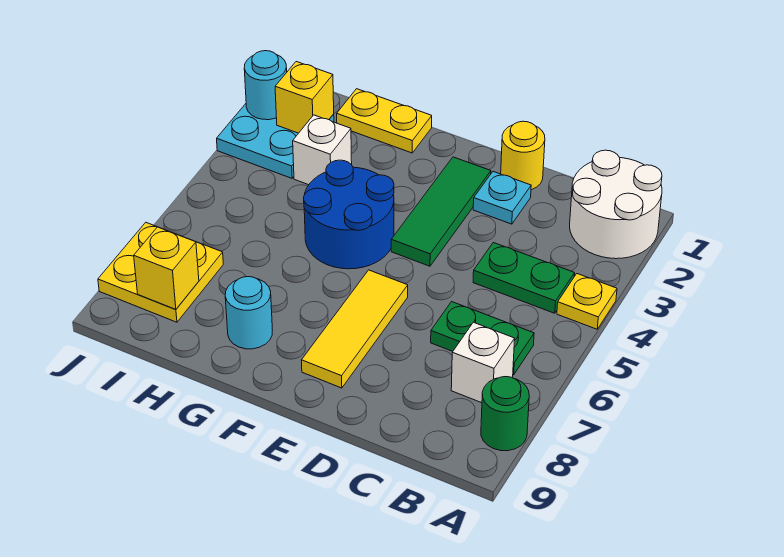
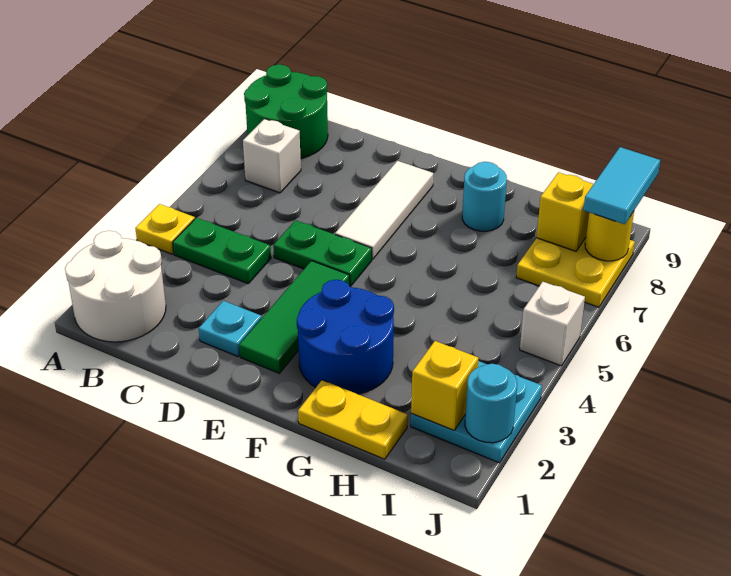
green round brick A8 level 1 -> green round brick A8:B9 level 1
green plate B6:C6 level 1 -> green plate D5:E5 level 1
yellow round brick D1 level 1 -> yellow round brick J8 level 2
yellow tile E6:E8 level 1 -> white tile E6:E8 level 1
blue round brick F4:G5 level 1 -> blue round brick F2:G3 level 1
white brick H3 level 1 -> white brick J5 level 1
none -> cyan tile J8:J9 level 3

